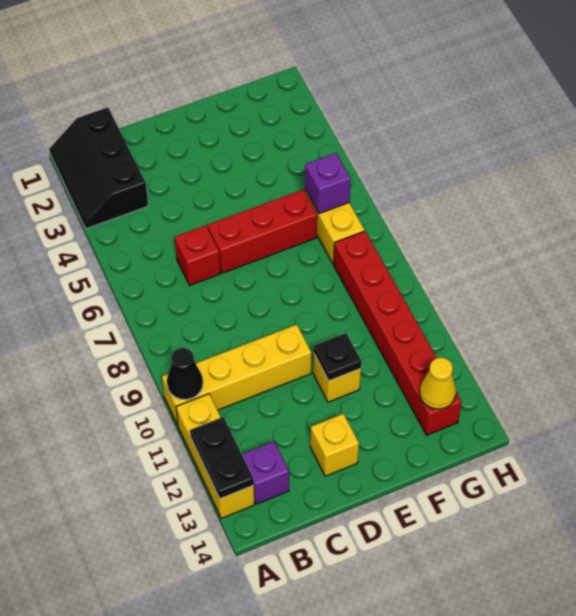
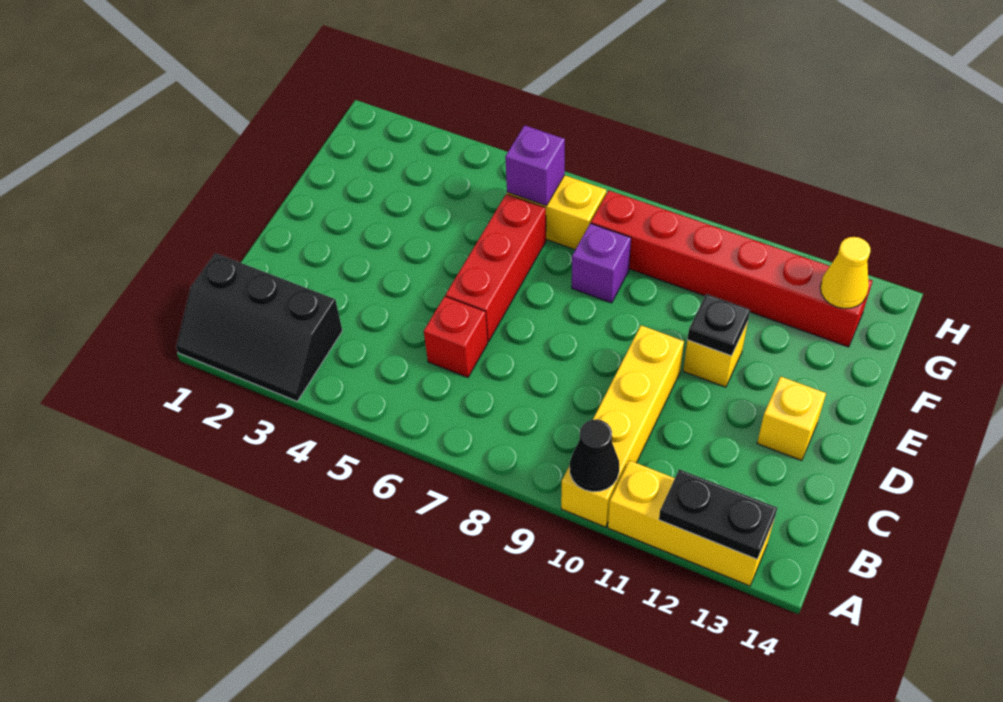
purple brick B13 level 1 -> purple brick F8 level 1

